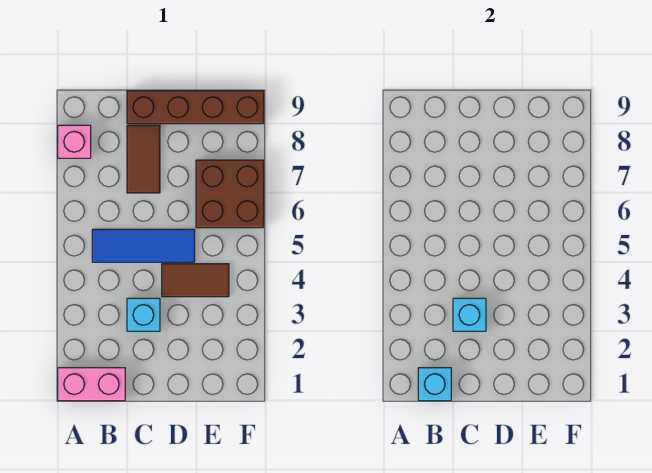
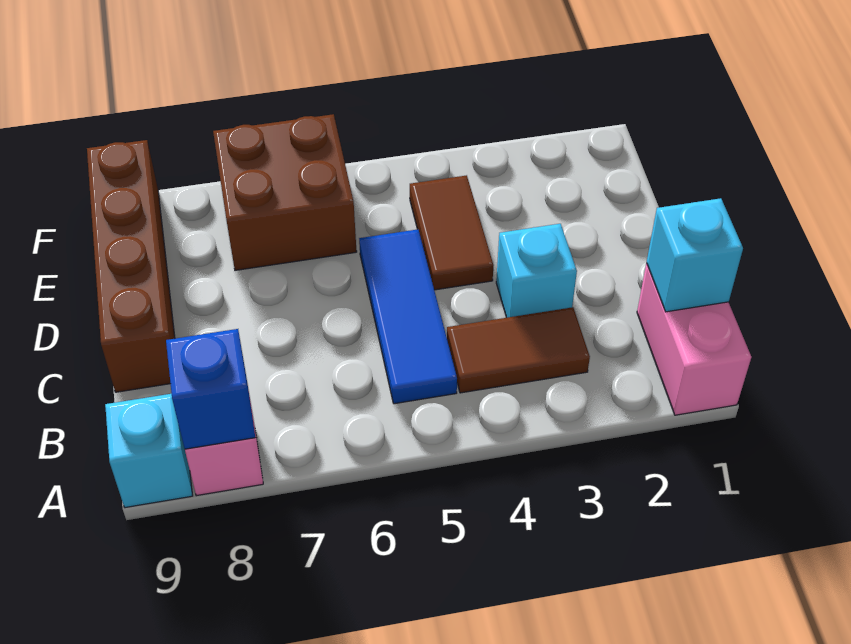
none -> blue brick A8 level 2
cyan brick C3 level 2 -> cyan brick A9 level 1
brown tile C7:C8 level 1 -> brown tile B3:B4 level 1

